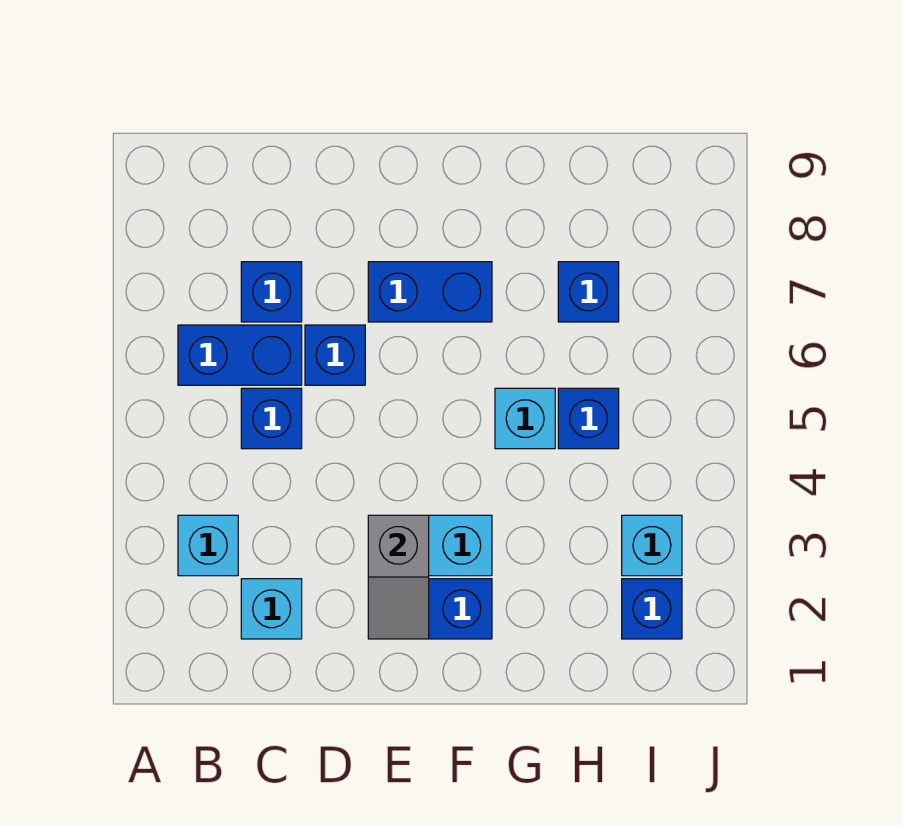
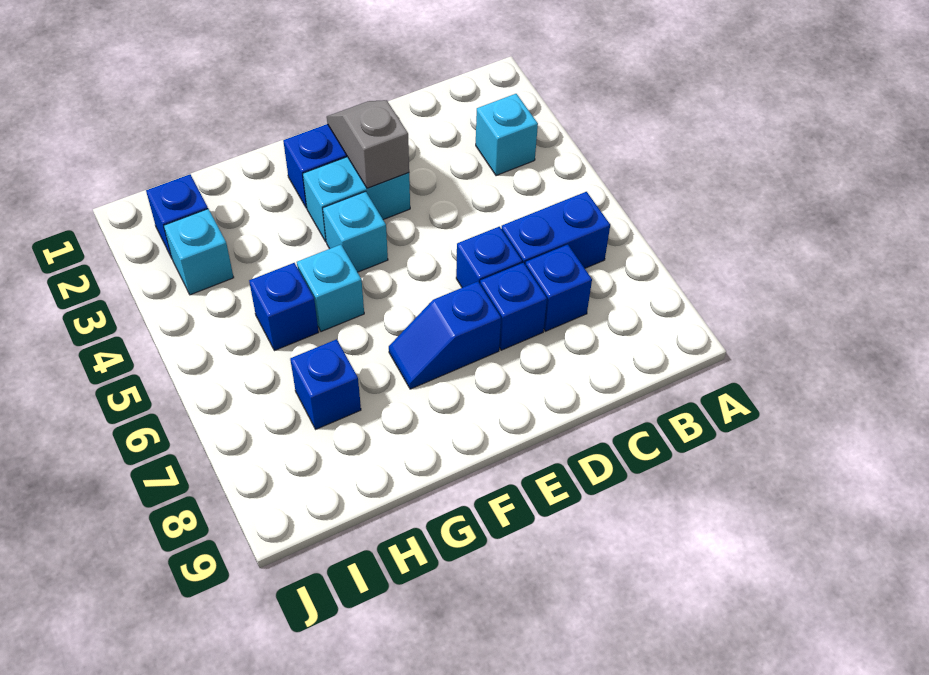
cyan brick C2 level 1 -> cyan brick F4 level 1
blue brick C5 level 1 -> blue brick D7 level 1
blue brick E7:F7 level 1 -> blue slope E7:F7 level 1 top E

